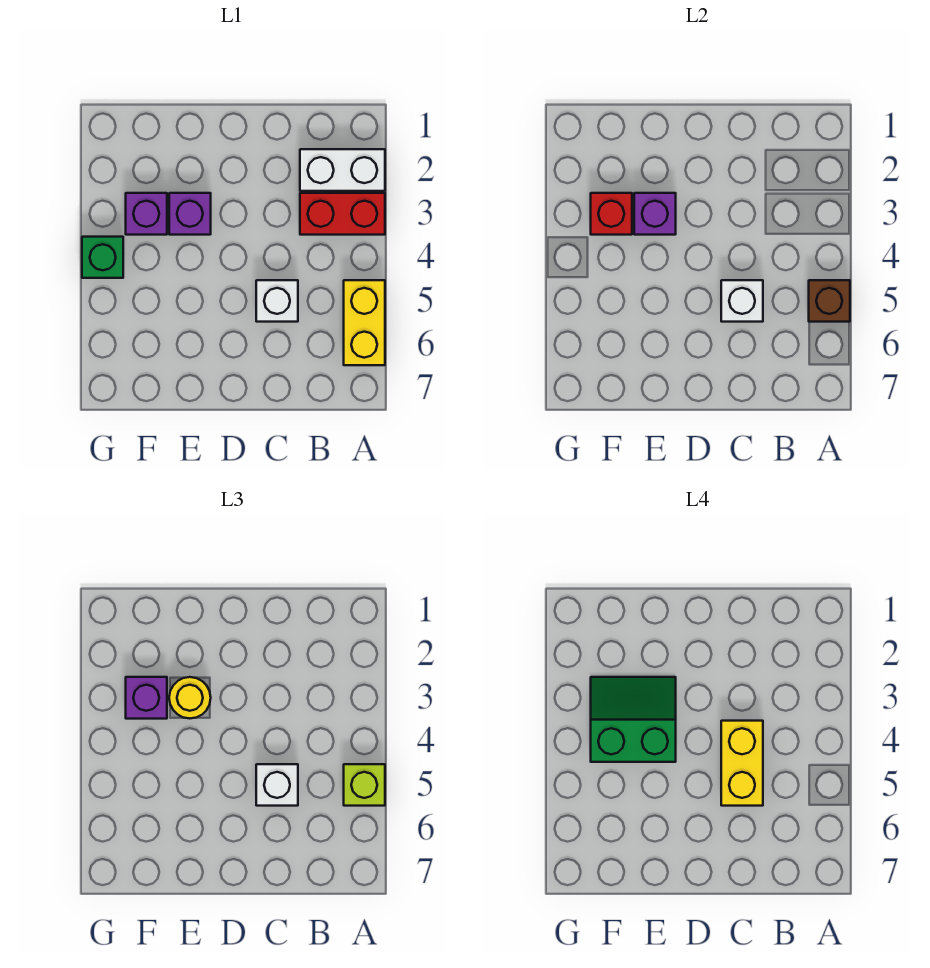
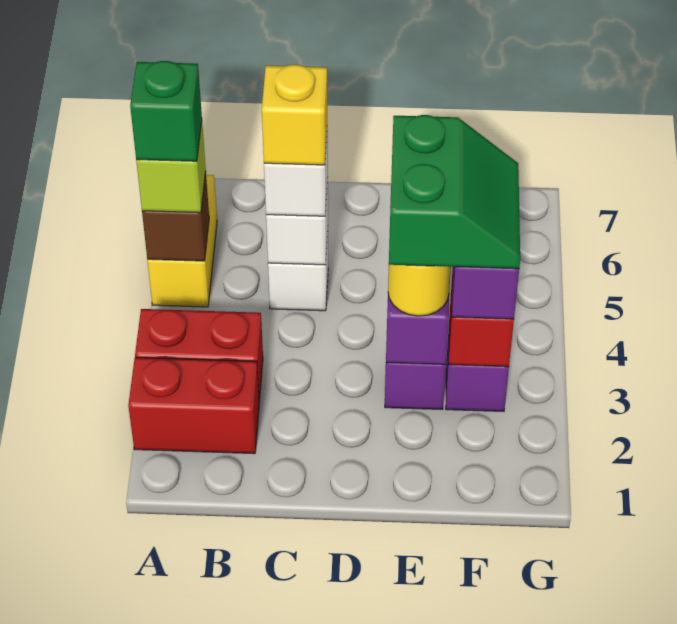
white brick A2:B2 level 1 -> red brick A2:B2 level 1
yellow brick C4:C5 level 4 -> yellow brick C5 level 4
green slope E3:F4 level 4 top 4 -> green slope E3:F4 level 4 top E
green brick G4 level 1 -> green brick A5 level 4

